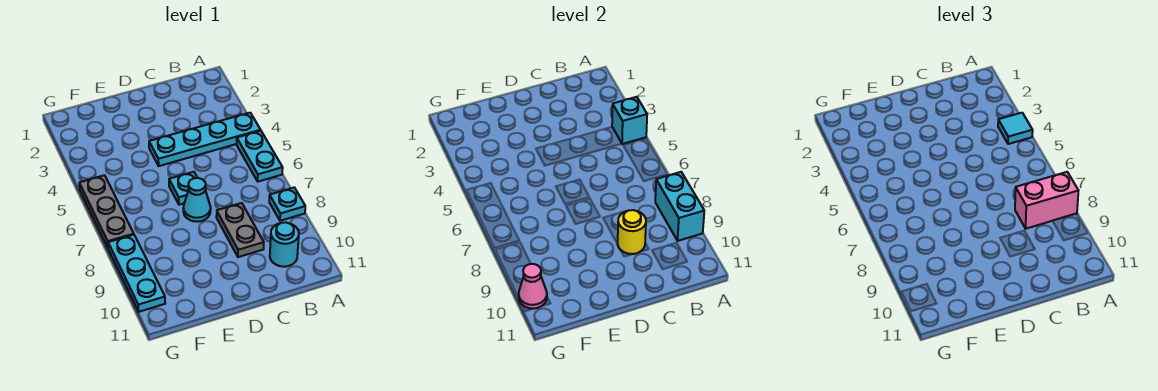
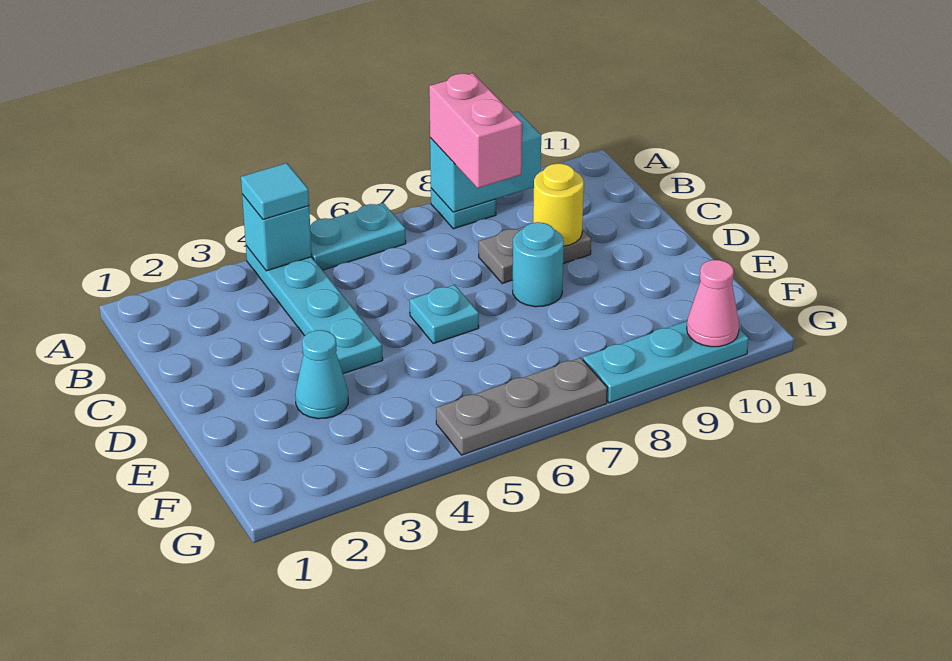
cyan round brick B10 level 1 -> cyan round brick D8 level 1
cyan cone D7 level 1 -> cyan cone E3 level 1

